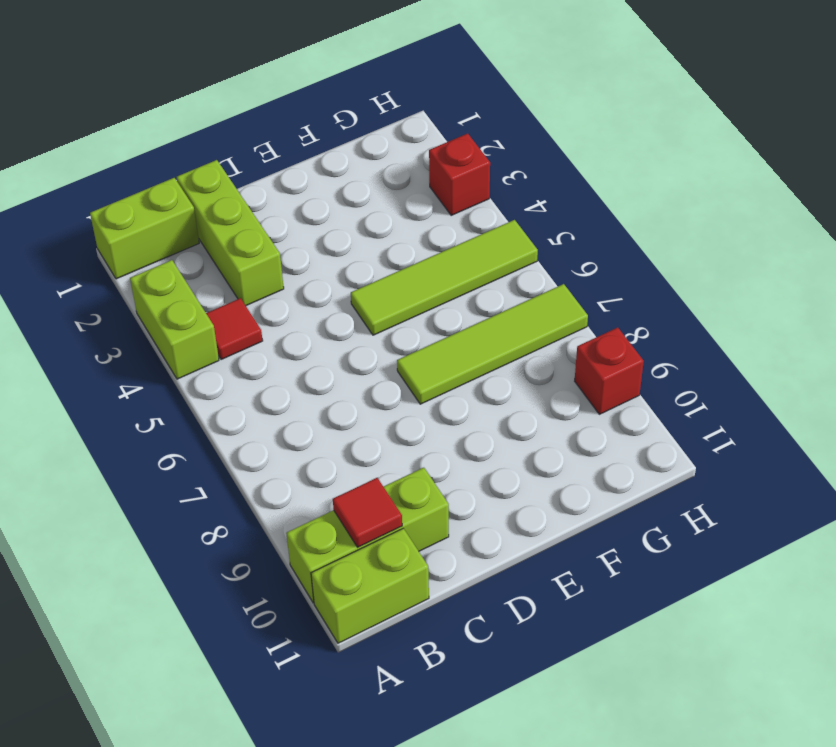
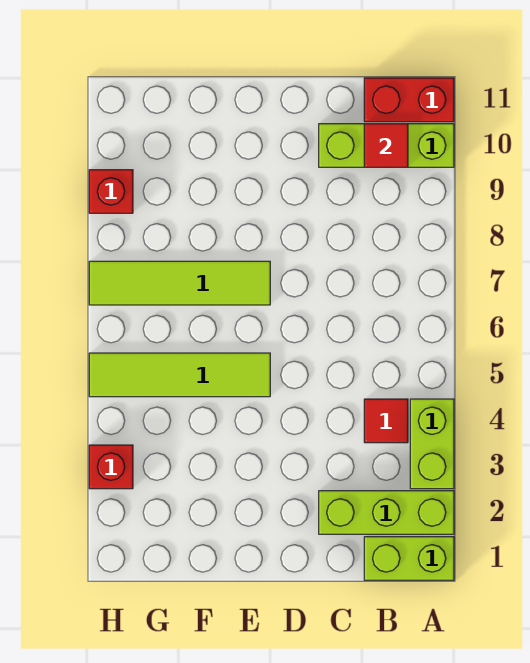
lime brick A11:B11 level 1 -> red brick A11:B11 level 1
lime brick C1:C3 level 1 -> lime brick A2:C2 level 1

